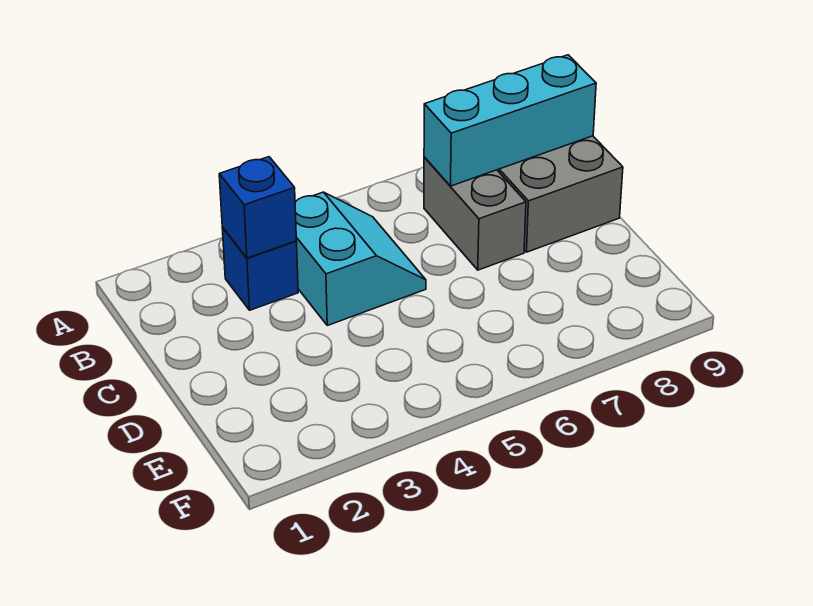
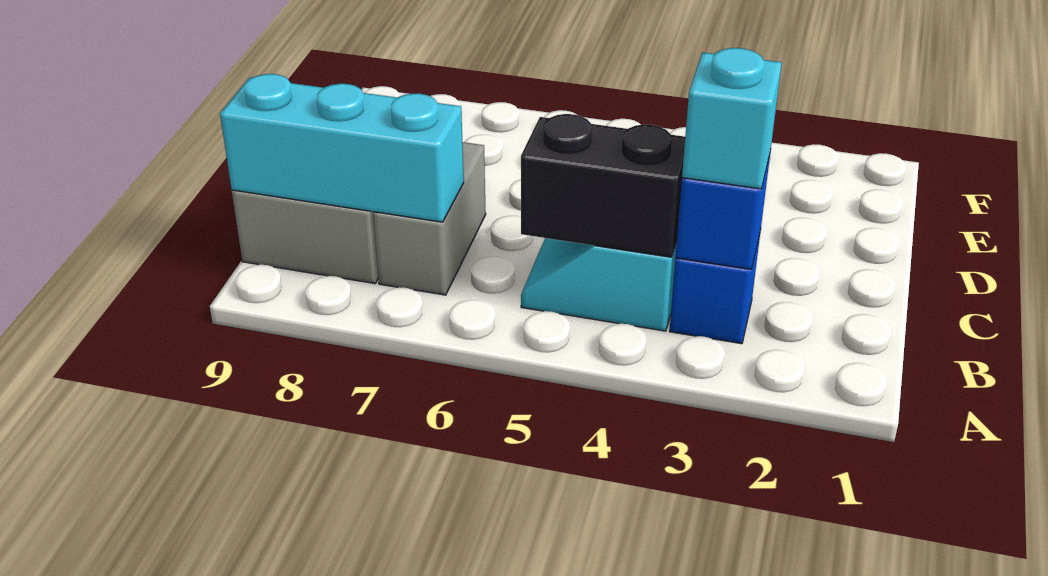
none -> cyan brick B3 level 3
none -> black brick B4:B5 level 2

